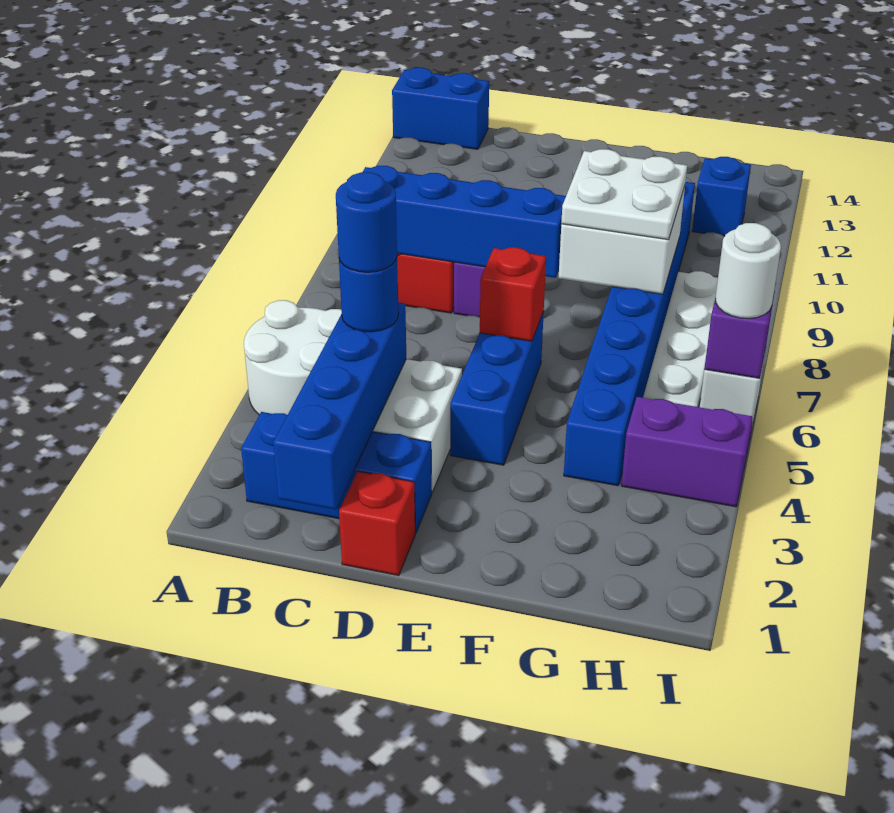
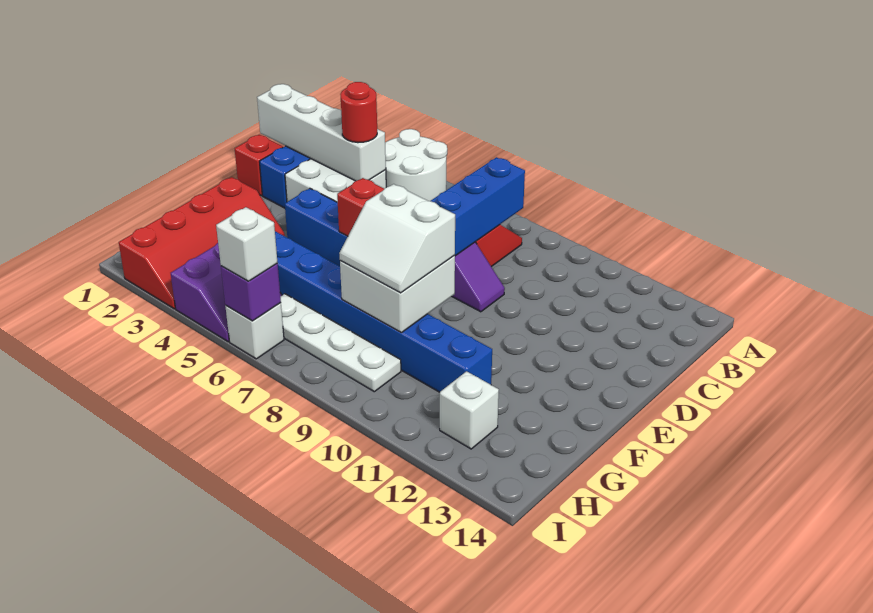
blue brick A14:B14 level 1 -> none
blue brick C1:C4 level 2 -> white brick C1:C4 level 2
blue round brick C4 level 3 -> red round brick C4 level 3
blue round brick C4 level 4 -> none
none -> red slope F2:I3 level 1 top 2
white plate F8:G9 level 3 -> white slope F8:G9 level 3 top F
blue brick H12 level 1 -> white brick H12 level 1
white round brick I6 level 3 -> white brick I6 level 3

